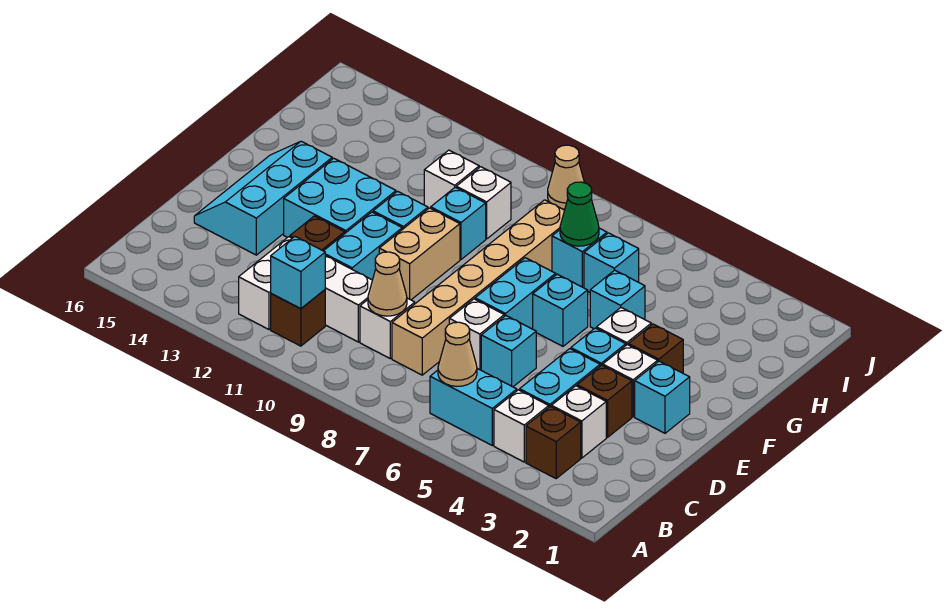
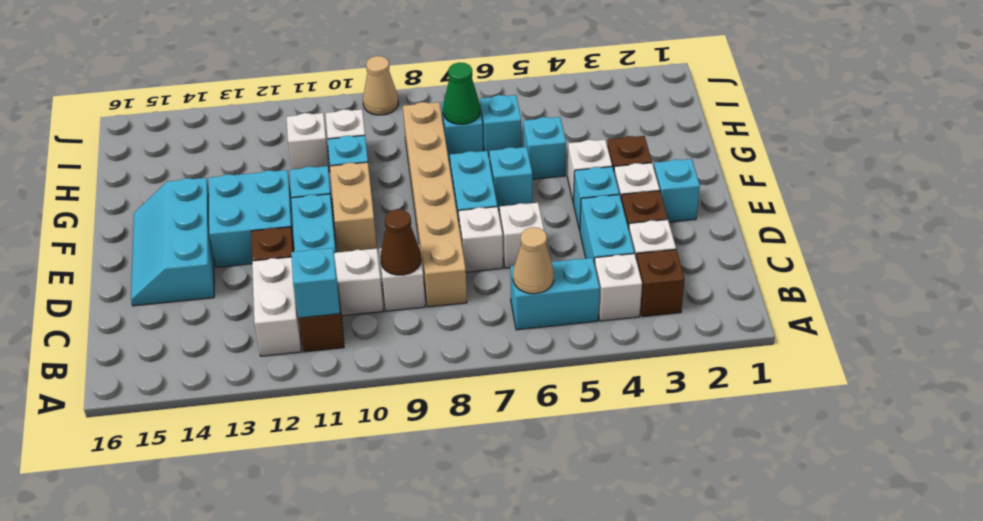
tan cone C9 level 2 -> brown cone C9 level 2
cyan brick D6 level 1 -> white brick D6 level 1

